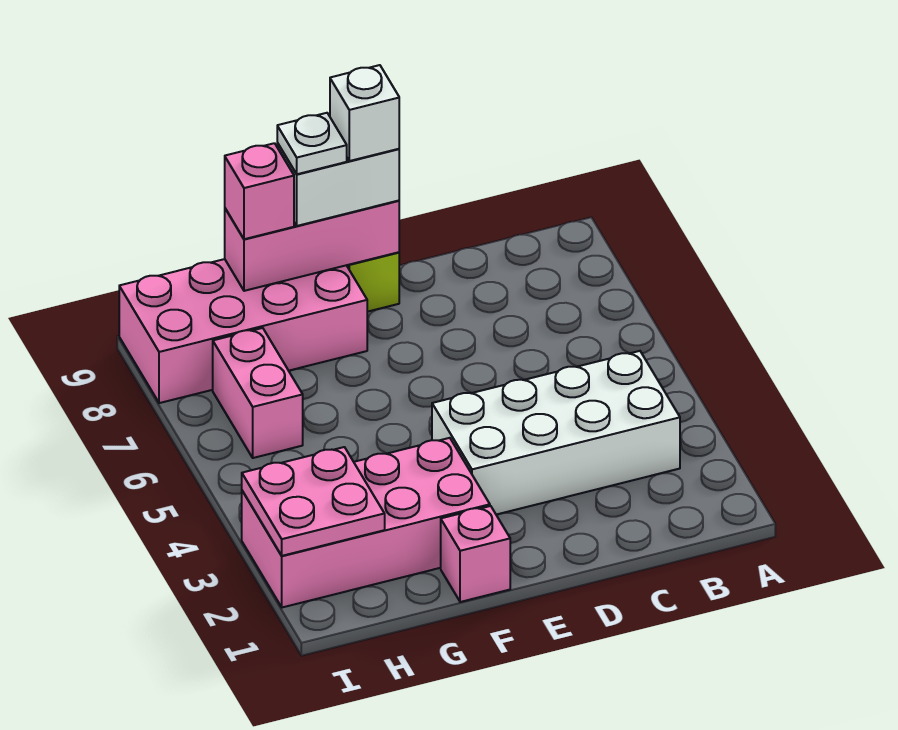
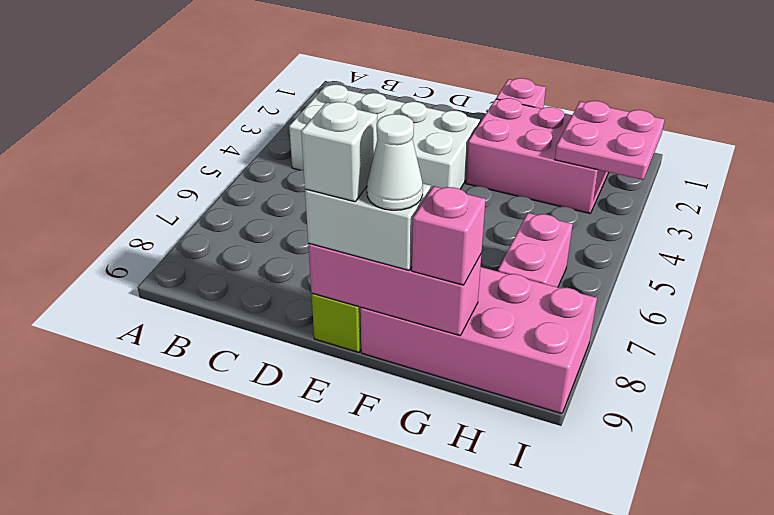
pink brick F2:I3 level 1 -> pink brick F2:H3 level 1
white plate F9 level 4 -> white cone F9 level 4

